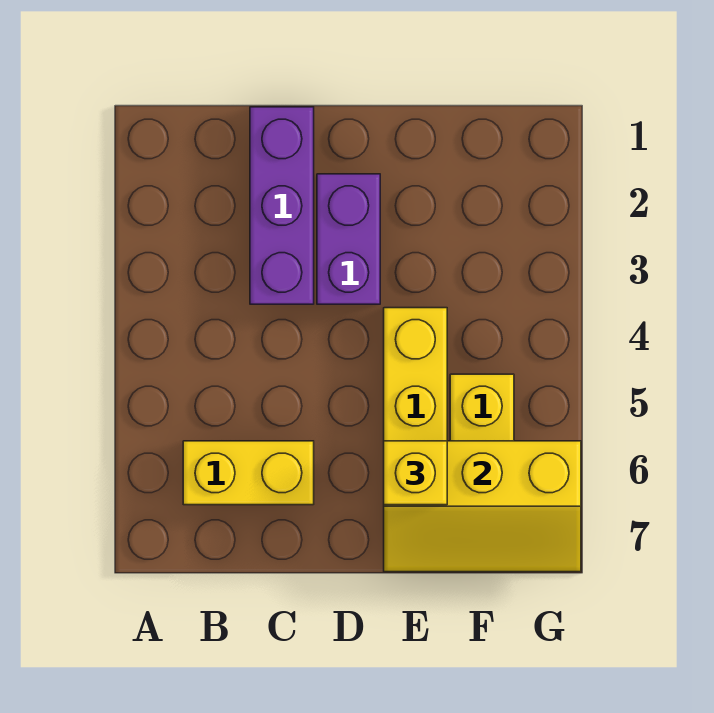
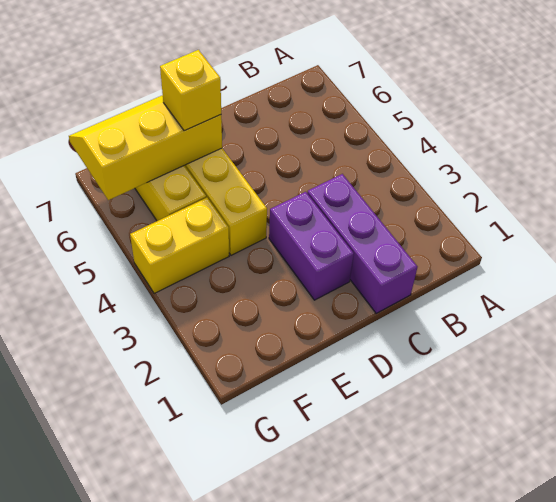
yellow brick B6:C6 level 1 -> yellow brick F4:G4 level 1

